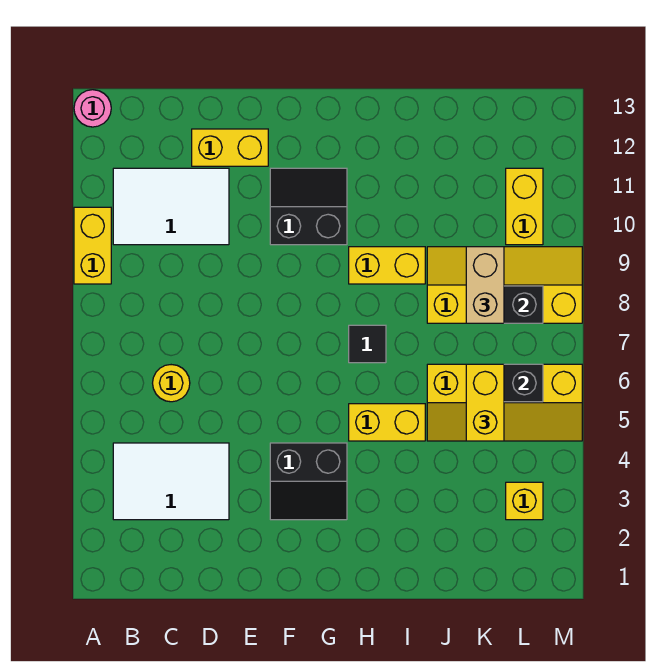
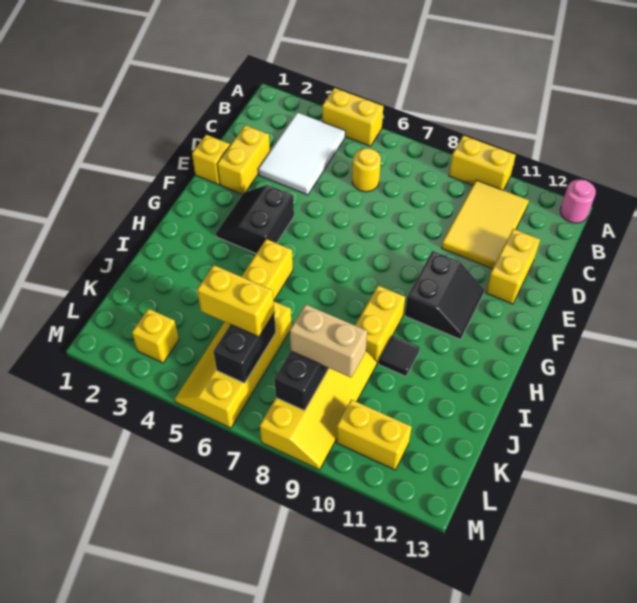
none -> yellow brick A4:A5 level 1
white tile B10:D11 level 1 -> yellow tile B10:D11 level 1
none -> yellow brick D2:E2 level 1
none -> yellow brick E1 level 1
black tile H7 level 1 -> black tile I10 level 1

